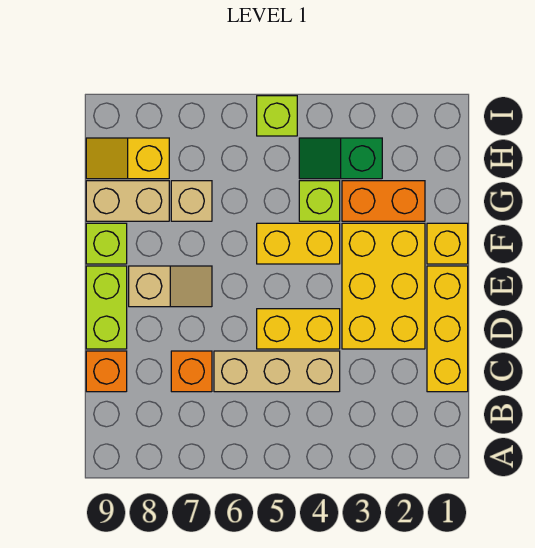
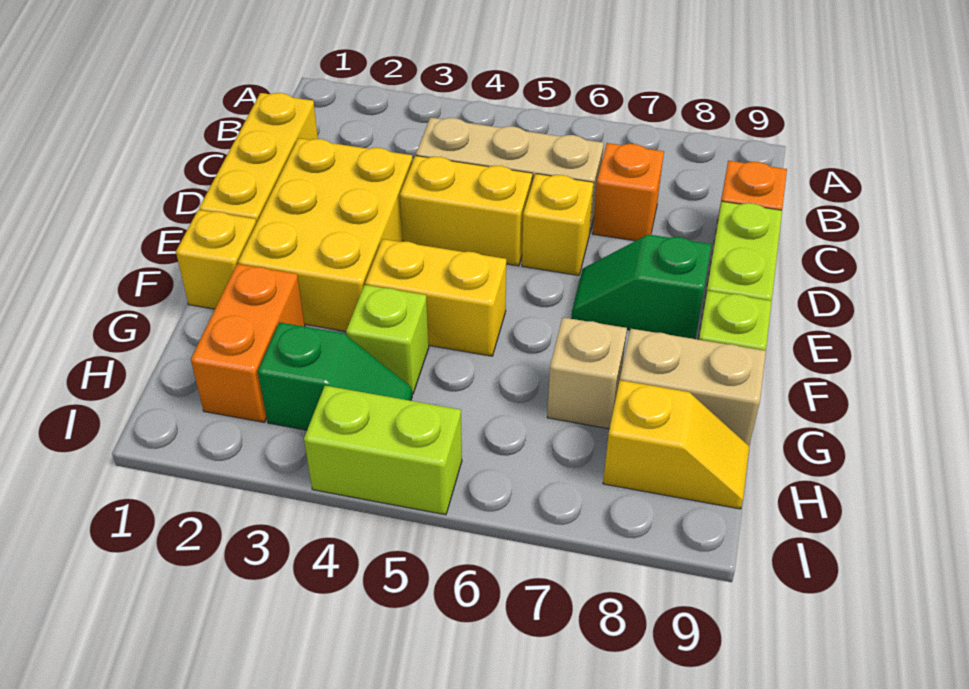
none -> yellow brick D6 level 1
tan slope E7:E8 level 1 top 8 -> green slope E7:E8 level 1 top 8
orange brick G2:G3 level 1 -> orange brick G2:H2 level 1
lime brick I5 level 1 -> lime brick I4:I5 level 1

